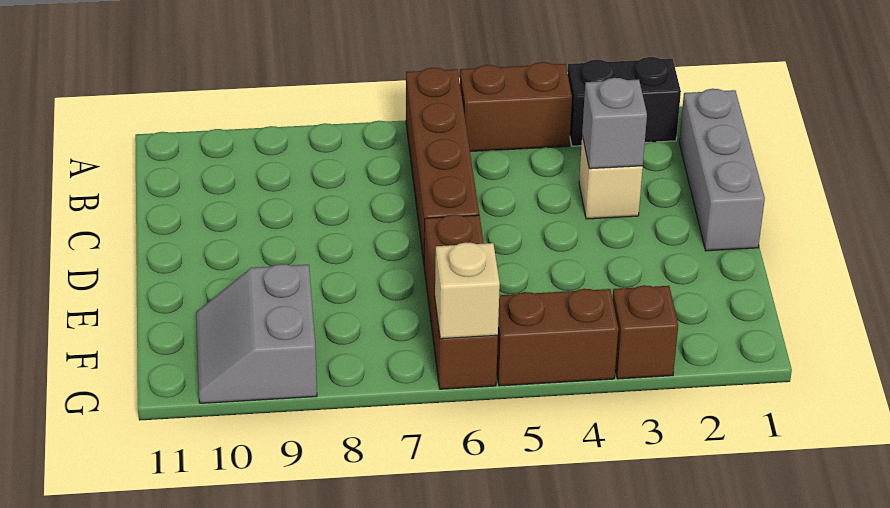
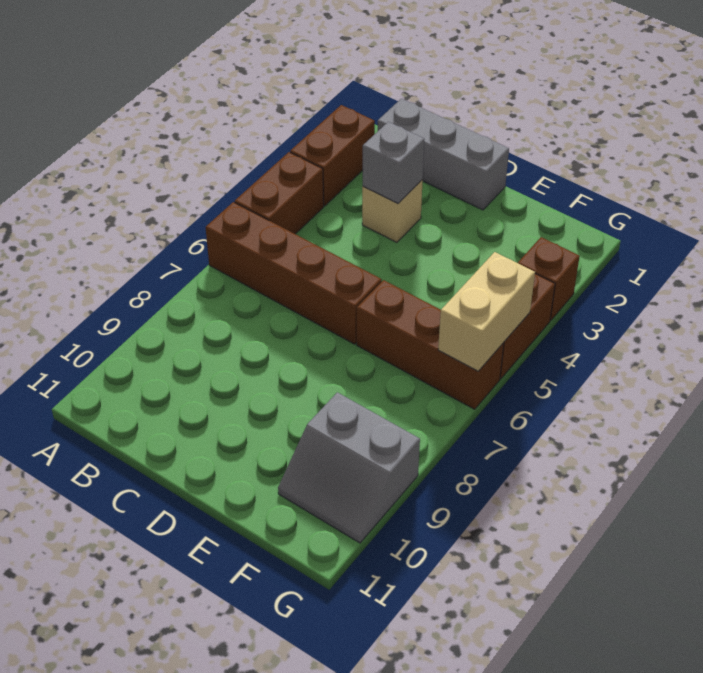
black brick A2:A3 level 1 -> brown brick A2:A3 level 1
tan brick G6 level 2 -> tan brick G5:G6 level 2

